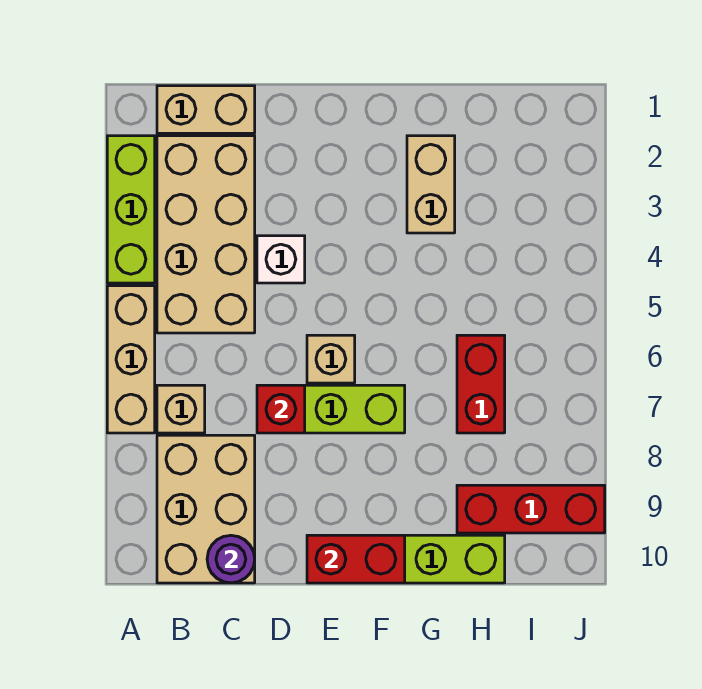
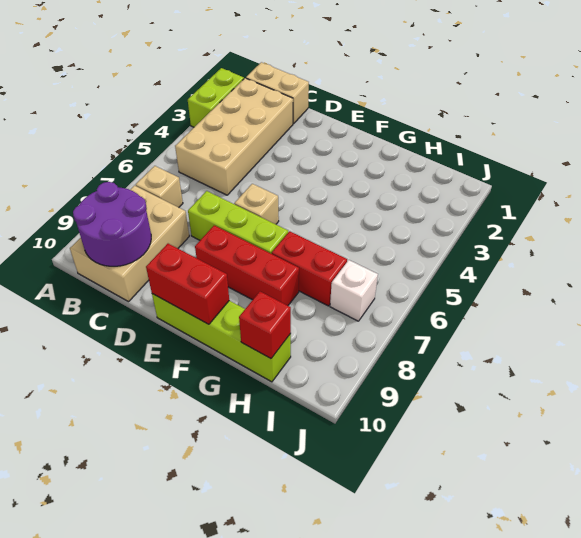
lime brick A2:A4 level 1 -> lime brick A2:A3 level 1
tan brick A5:A7 level 1 -> none
purple round brick C10 level 2 -> purple round brick B9:C10 level 2
white brick D4 level 1 -> white brick I7 level 1
red brick D7 level 2 -> red brick H10 level 2
tan brick G2:G3 level 1 -> none
red brick H6:H7 level 1 -> red brick G7:H7 level 1
red brick H9:J9 level 1 -> red brick E8:G8 level 1

